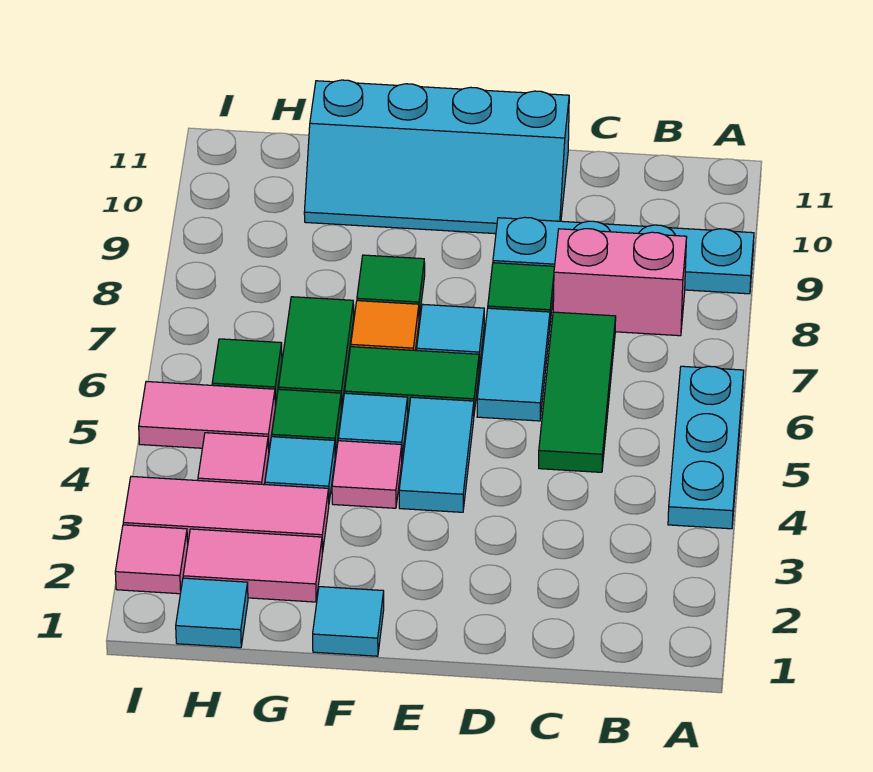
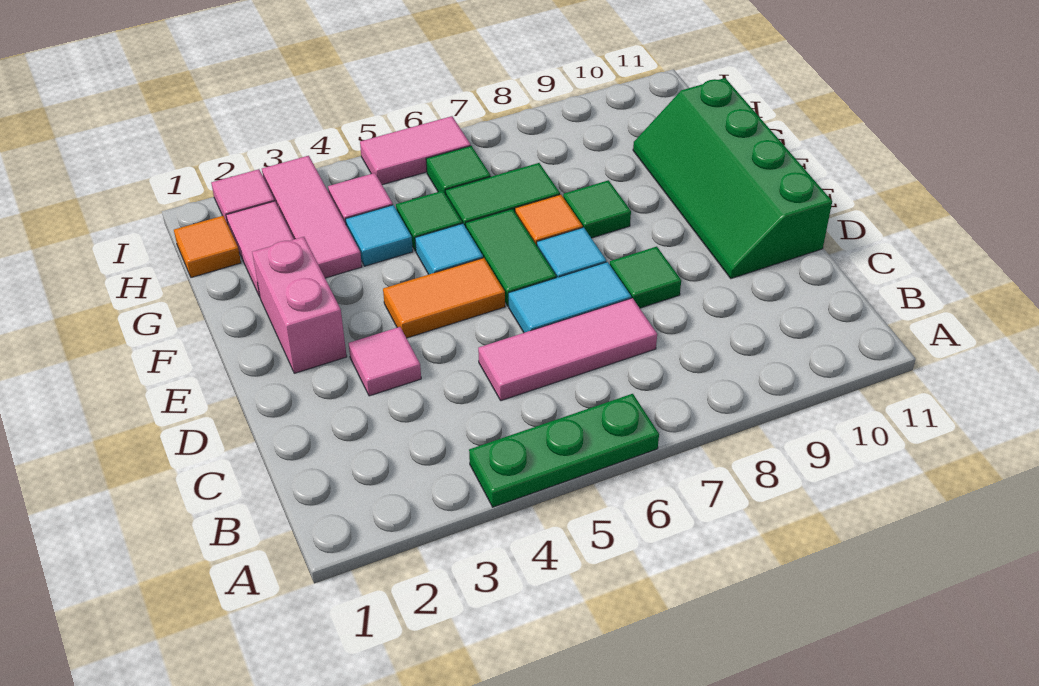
cyan plate A4:A6 level 1 -> green plate A4:A6 level 1
cyan plate A9:D9 level 1 -> none
pink brick B8:C8 level 1 -> pink brick E2:F2 level 1
green tile C5:C7 level 1 -> pink tile C5:C7 level 1
cyan slope D10:G11 level 1 top 11 -> green slope D10:G11 level 1 top 11
cyan tile E4:E5 level 1 -> orange tile E4:E5 level 1
cyan tile F1 level 1 -> none
pink tile F4 level 1 -> pink tile D3 level 1
cyan tile H1 level 1 -> orange tile H1 level 1
pink tile H5:I5 level 1 -> pink tile I5:I6 level 1

